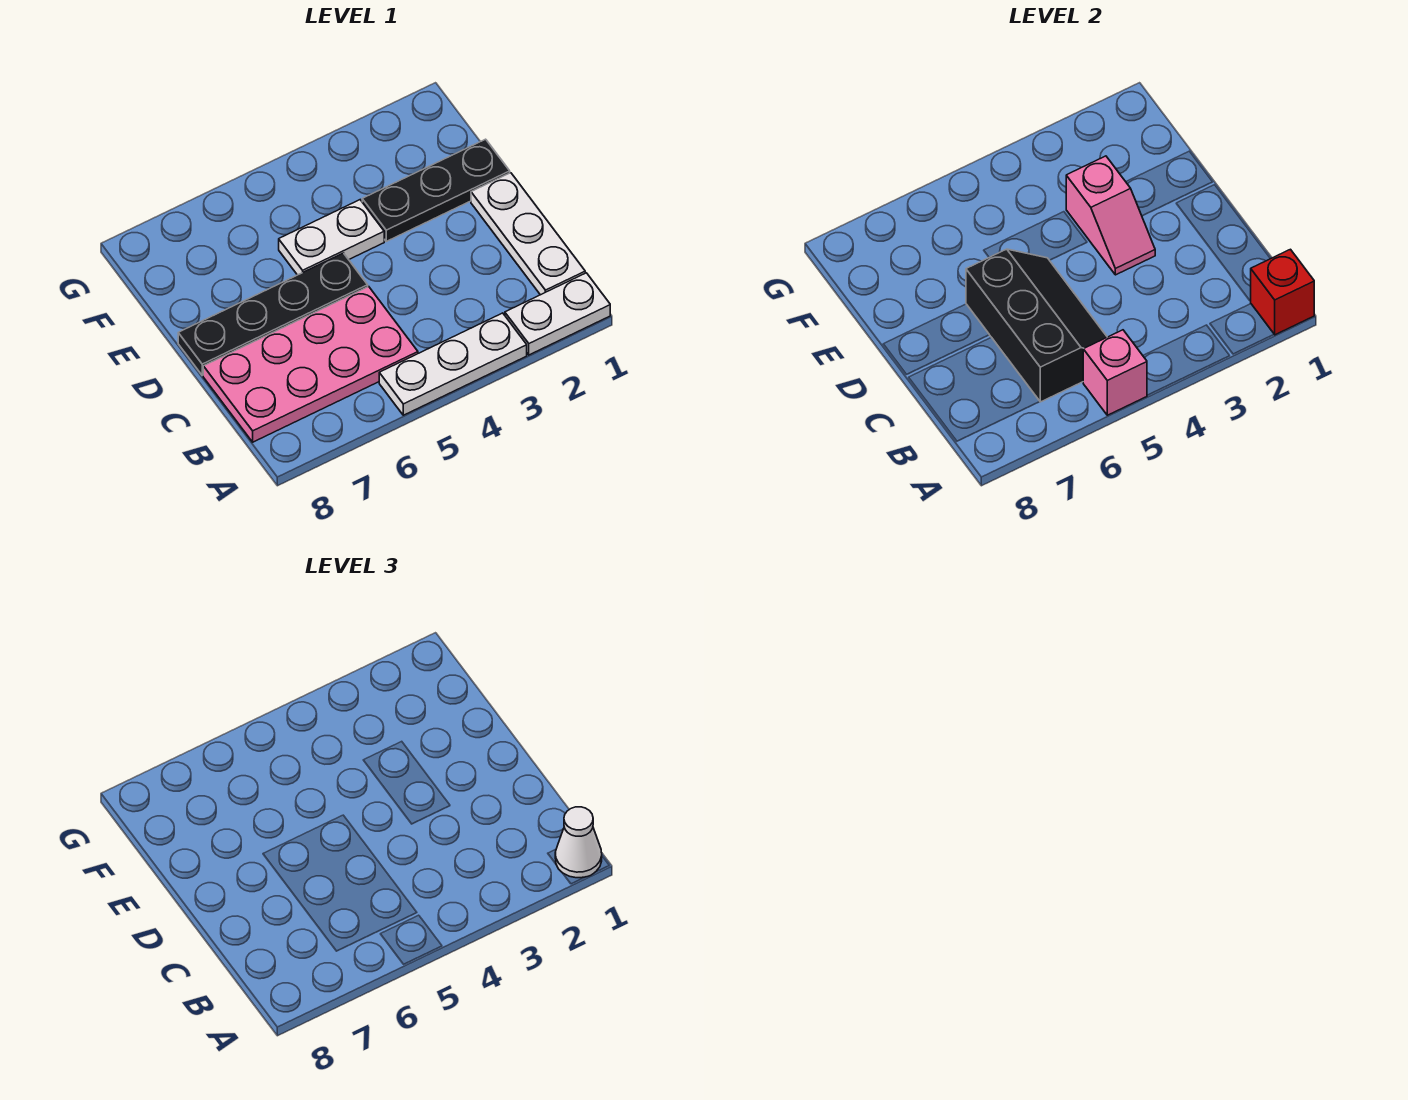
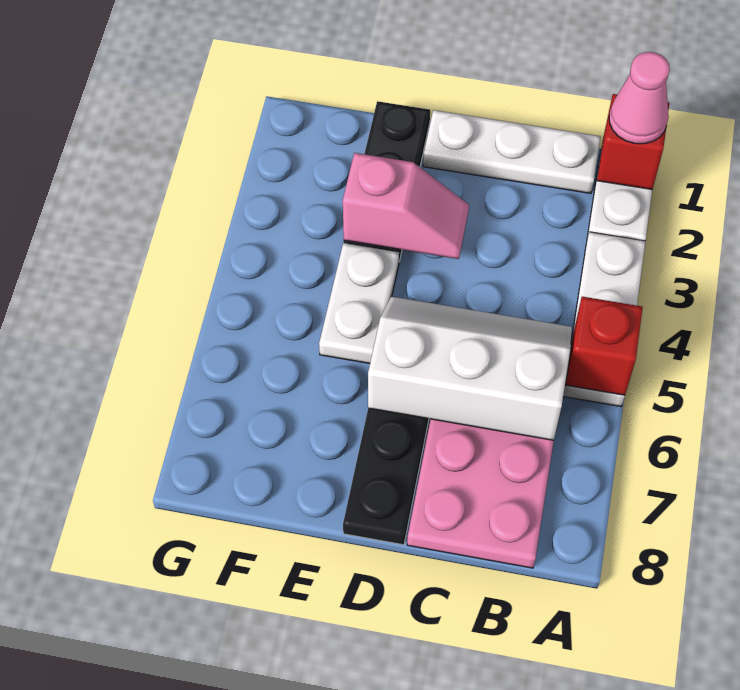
white cone A1 level 3 -> pink cone A1 level 3
pink brick A5 level 2 -> red brick A5 level 2
black slope B5:D6 level 2 top 6 -> white slope B5:D6 level 2 top 6

